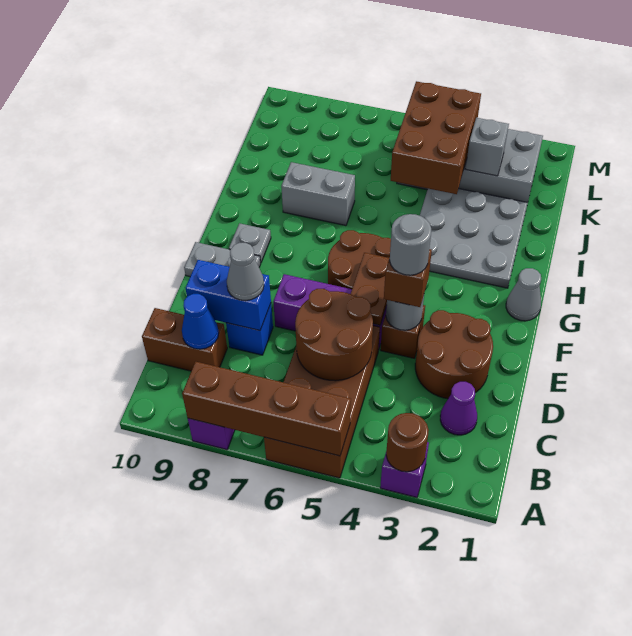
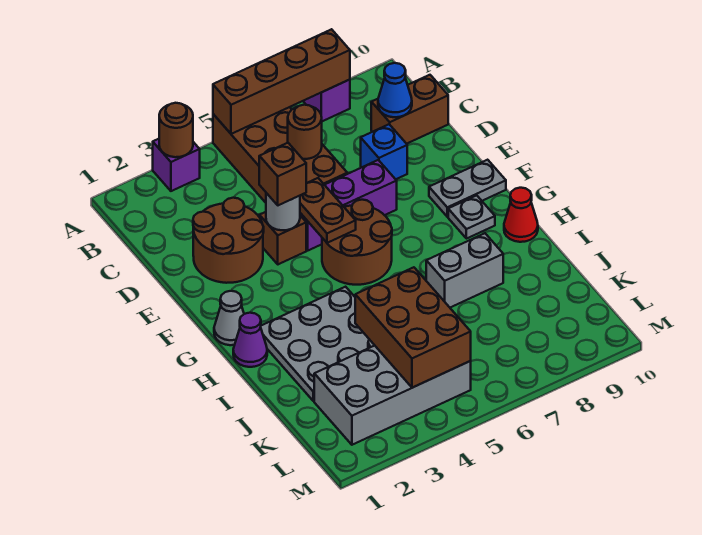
purple cone C2 level 1 -> purple cone H1 level 1
brown round brick C5:D6 level 2 -> brown round brick C6 level 2
blue brick D8:D9 level 2 -> none
grey cone D8 level 3 -> none
grey round brick E4 level 4 -> none
none -> red cone H10 level 1
grey brick K3 level 2 -> none

